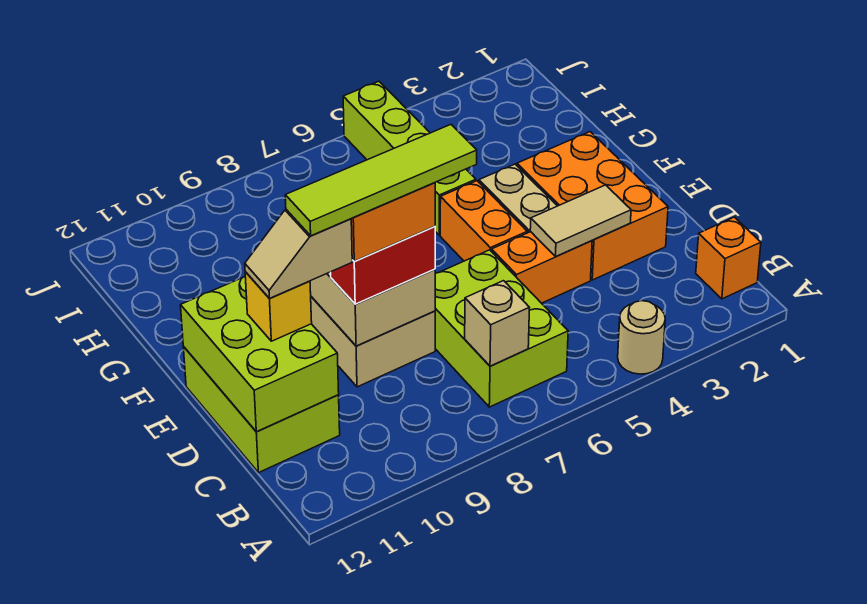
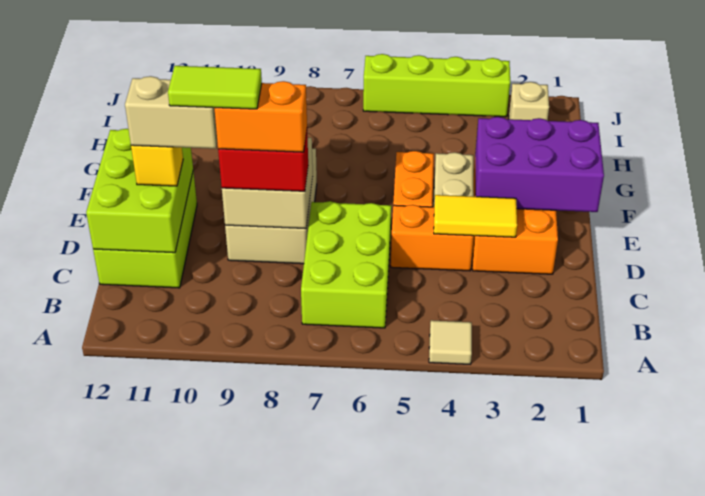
tan round brick A4 level 1 -> tan tile A4 level 1
orange brick B1 level 1 -> none
tan brick B7 level 2 -> tan brick I2 level 1
tan tile D3:D4 level 2 -> yellow tile D3:D4 level 2
lime tile D7:D10 level 5 -> lime tile D9:D10 level 5
tan slope D10:D11 level 4 top 10 -> tan brick D10:D11 level 4
none -> purple brick E1:F3 level 2
lime brick G5:J5 level 1 -> lime brick J3:J6 level 1

